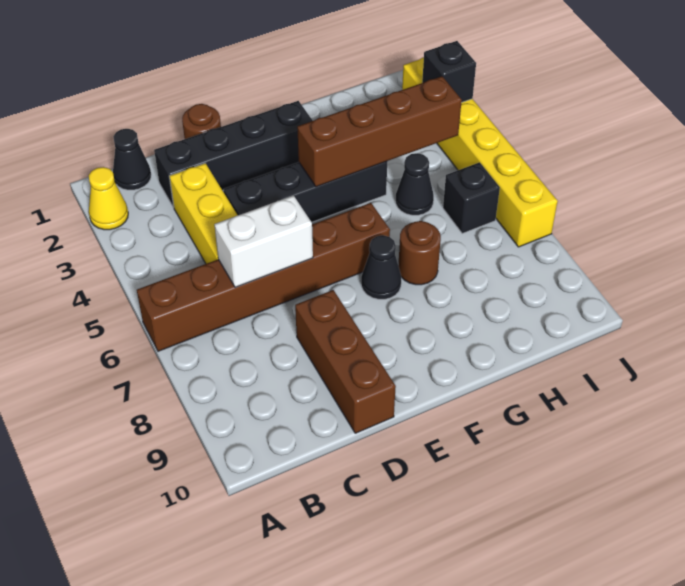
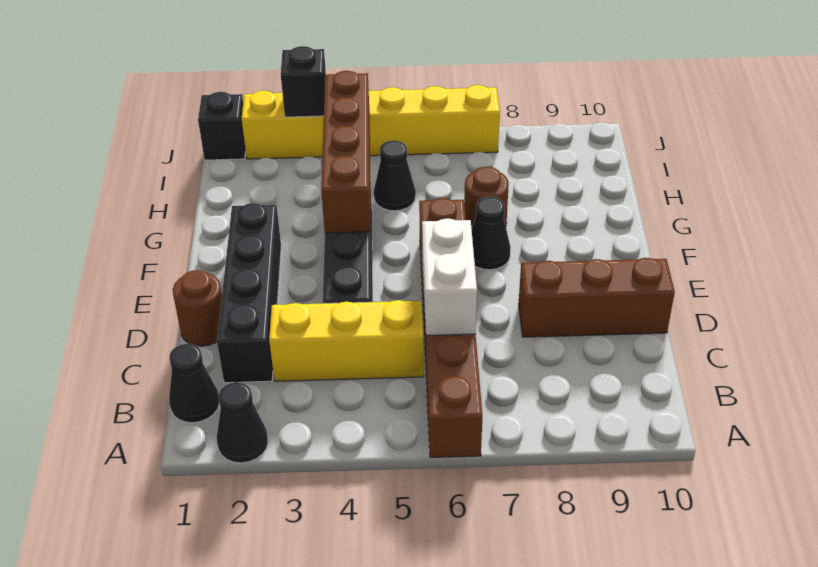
yellow cone A2 level 1 -> black cone A2 level 1
black brick I6 level 1 -> black brick J1 level 1

